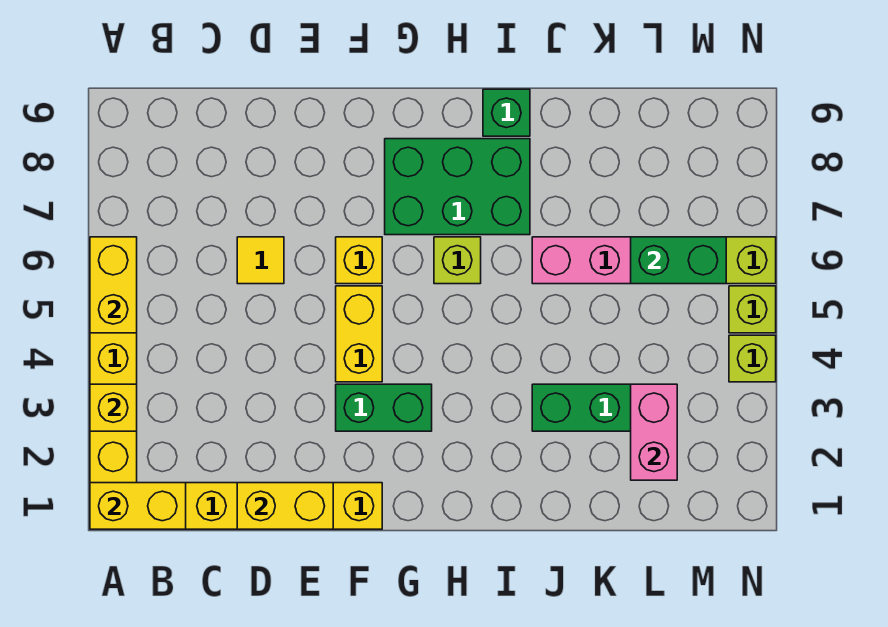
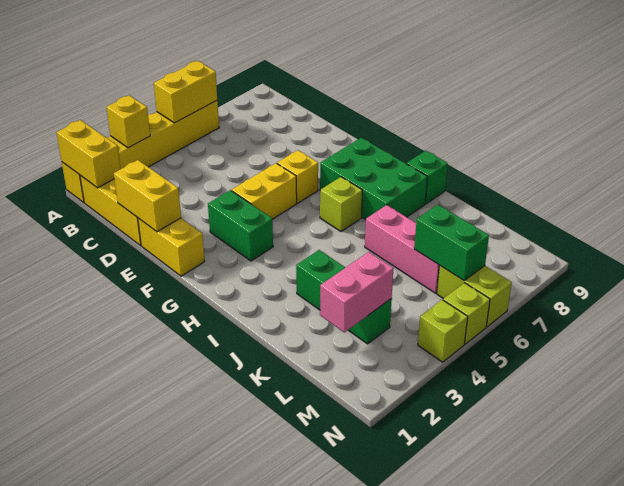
yellow tile D6 level 1 -> none

